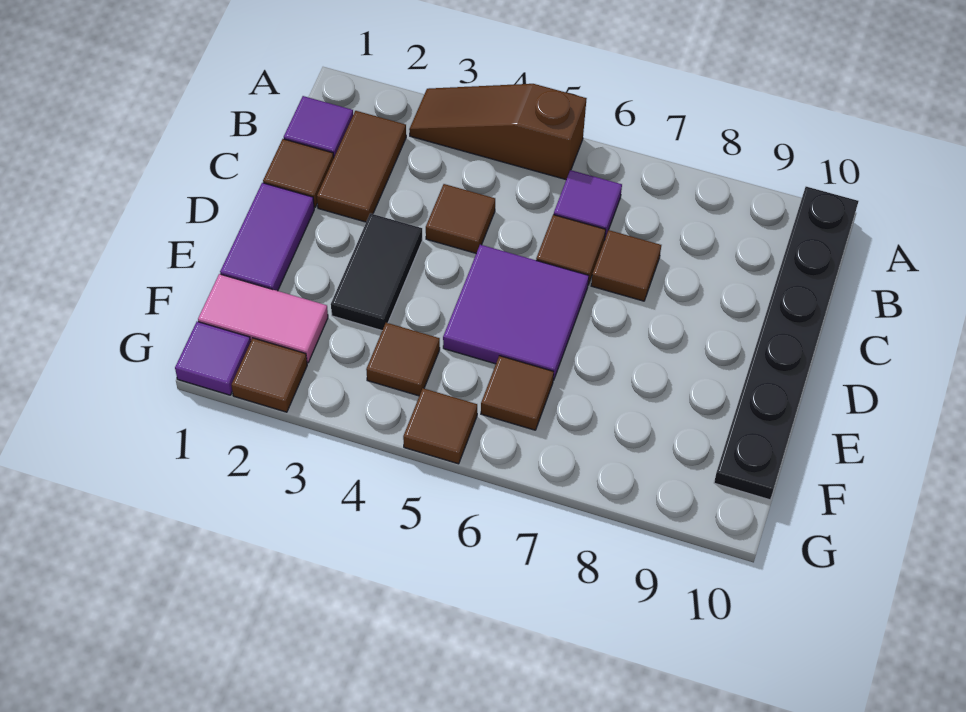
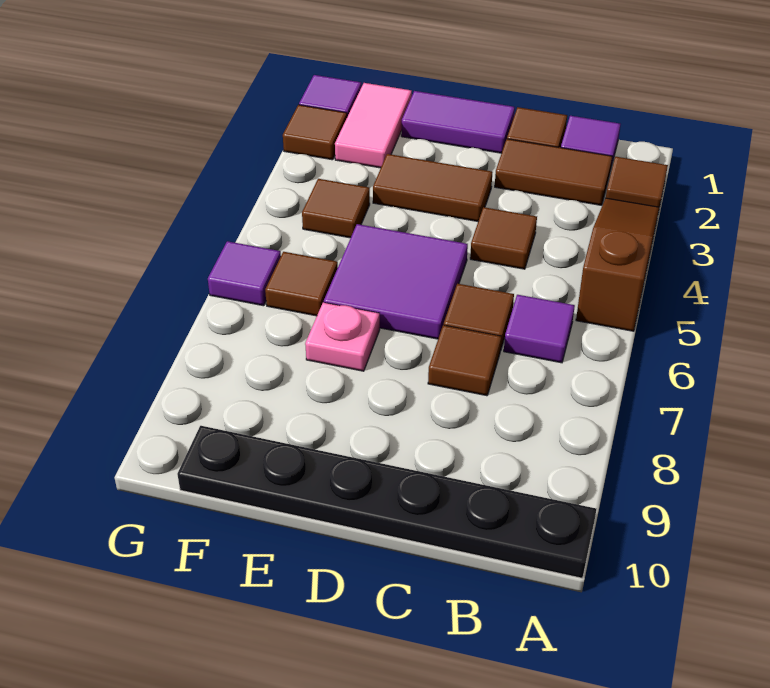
black tile D3:E3 level 1 -> brown tile D3:E3 level 1
none -> pink plate E7 level 1
brown tile G5 level 1 -> brown tile A2 level 1
none -> purple tile G6 level 1

